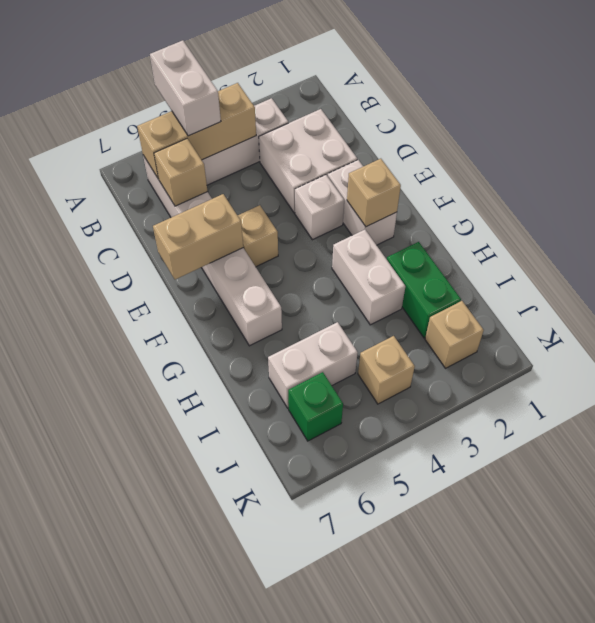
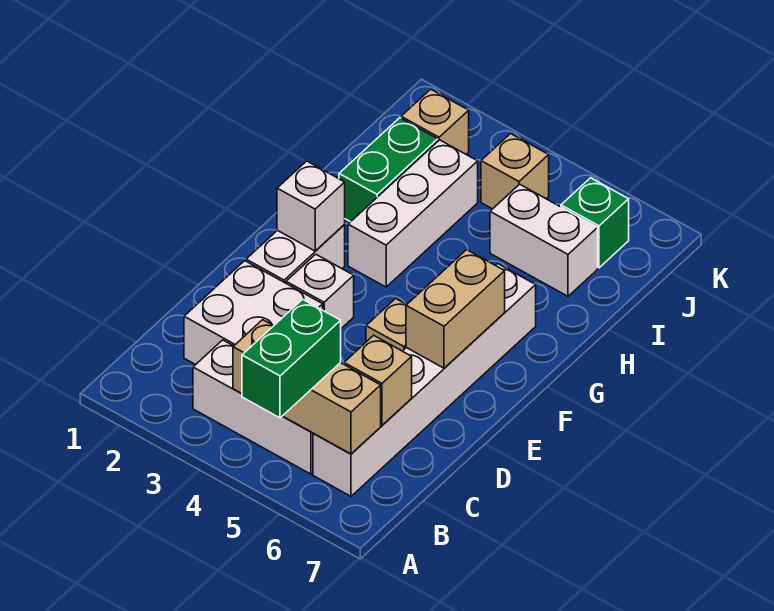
white brick A5:B5 level 3 -> green brick A5:B5 level 3
tan brick E6:E7 level 2 -> tan brick E6:F6 level 2
tan brick F2 level 2 -> white brick F2 level 2
white brick G3:H3 level 1 -> white brick G3:I3 level 1

